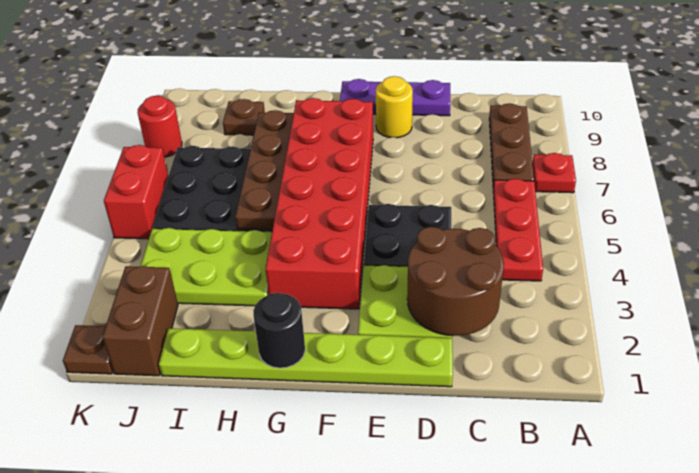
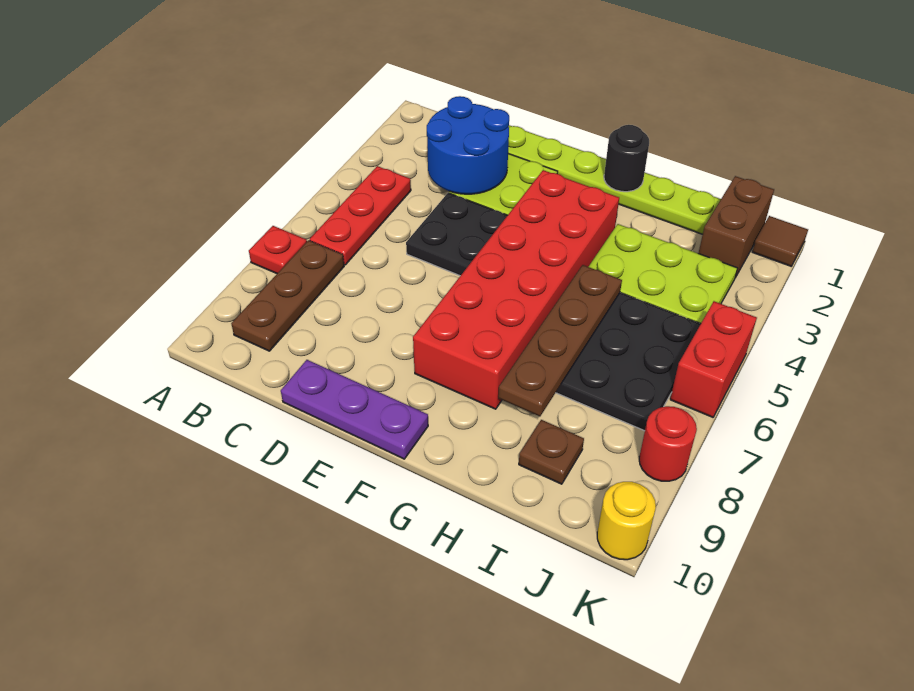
brown round brick C2:D3 level 2 -> blue round brick C2:D3 level 2
yellow round brick E9 level 1 -> yellow round brick K10 level 1
brown plate K1 level 1 -> brown tile K1 level 1

